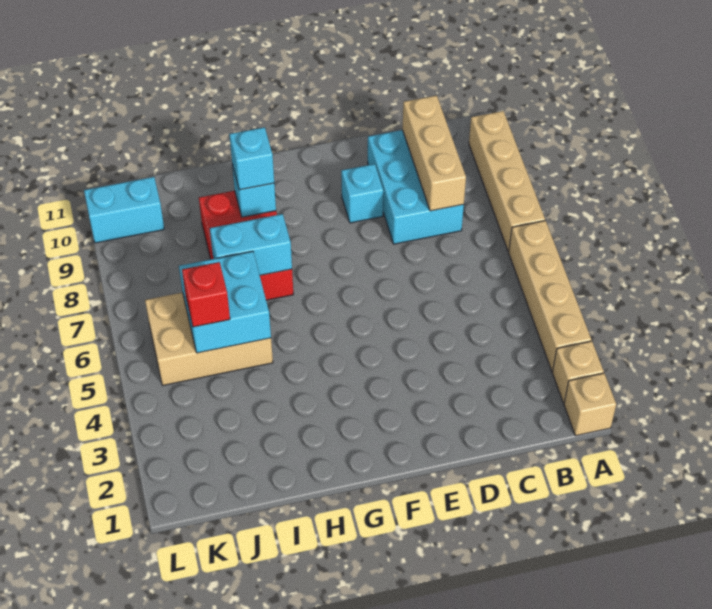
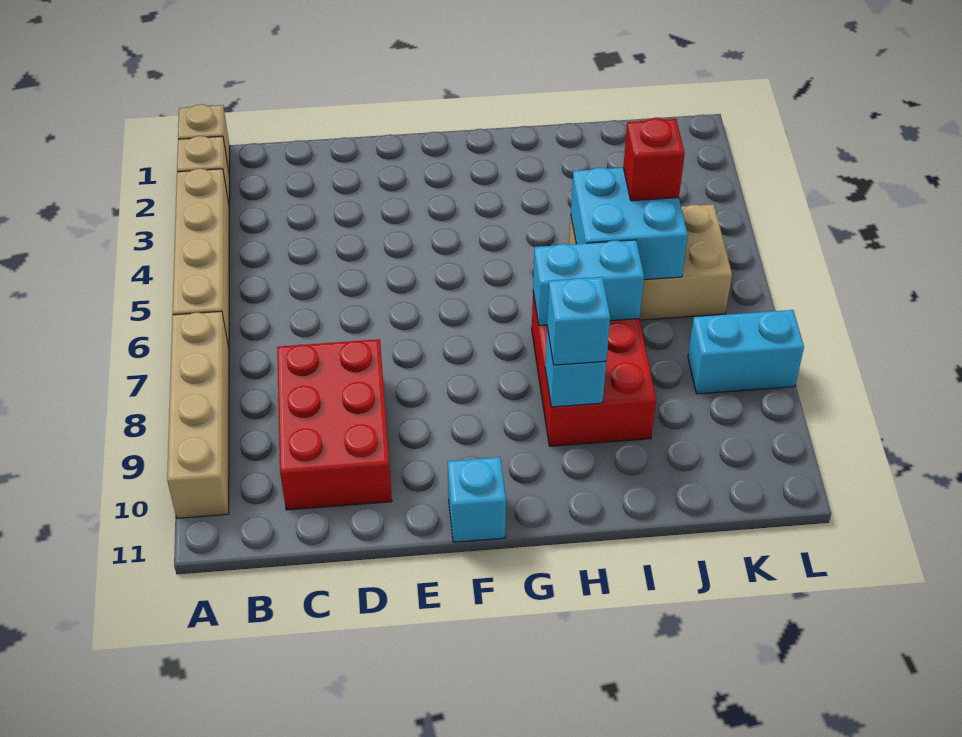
cyan brick C8:D10 level 1 -> red brick C8:D10 level 1
tan brick C8:C10 level 2 -> none
cyan brick E9 level 1 -> cyan brick F11 level 1
cyan brick K10:L10 level 1 -> cyan brick K8:L8 level 1

